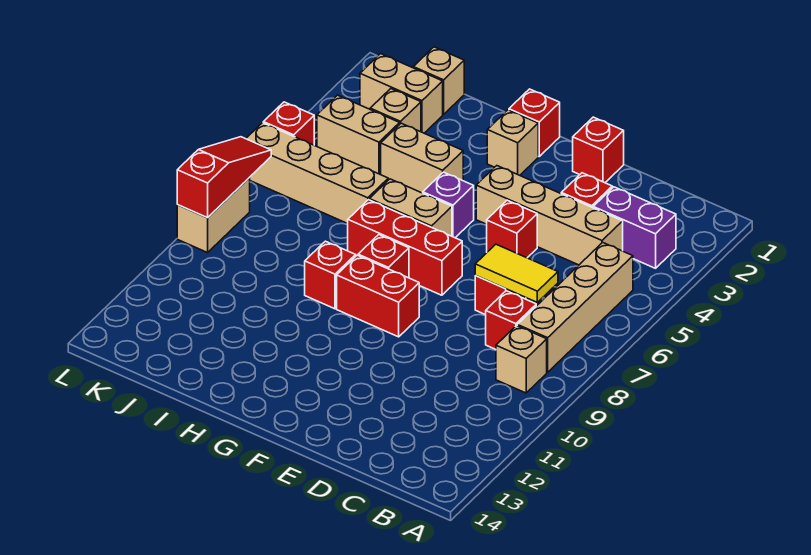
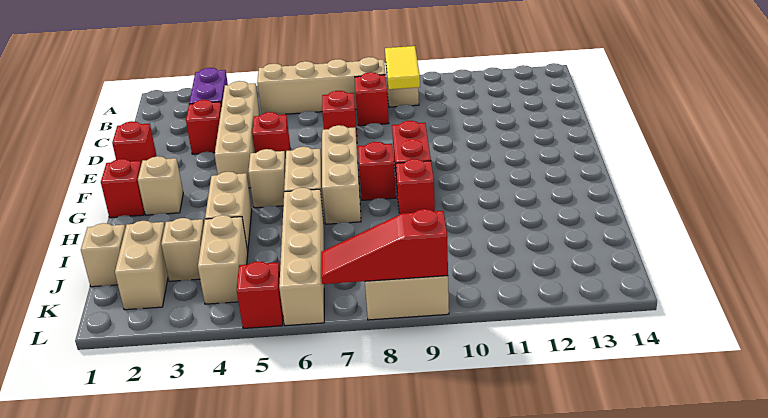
yellow tile C7:D7 level 2 -> yellow tile B9:C9 level 2
red brick F7:H7 level 1 -> tan brick F7:H7 level 1
purple brick G5 level 1 -> tan brick G5 level 1

